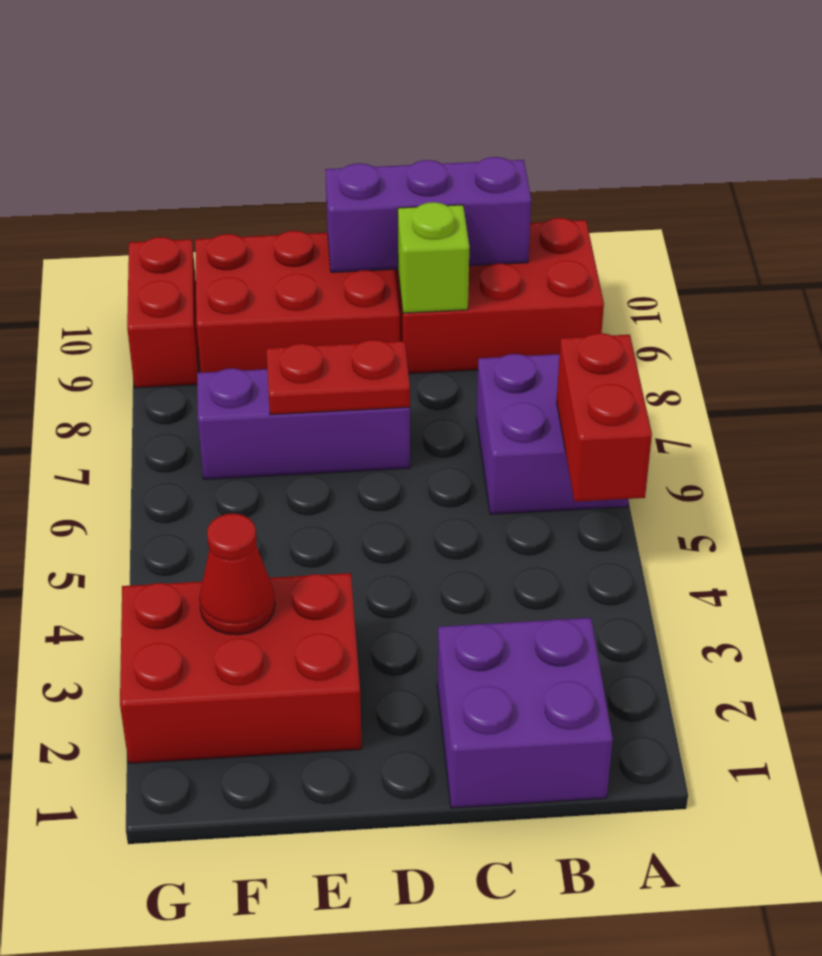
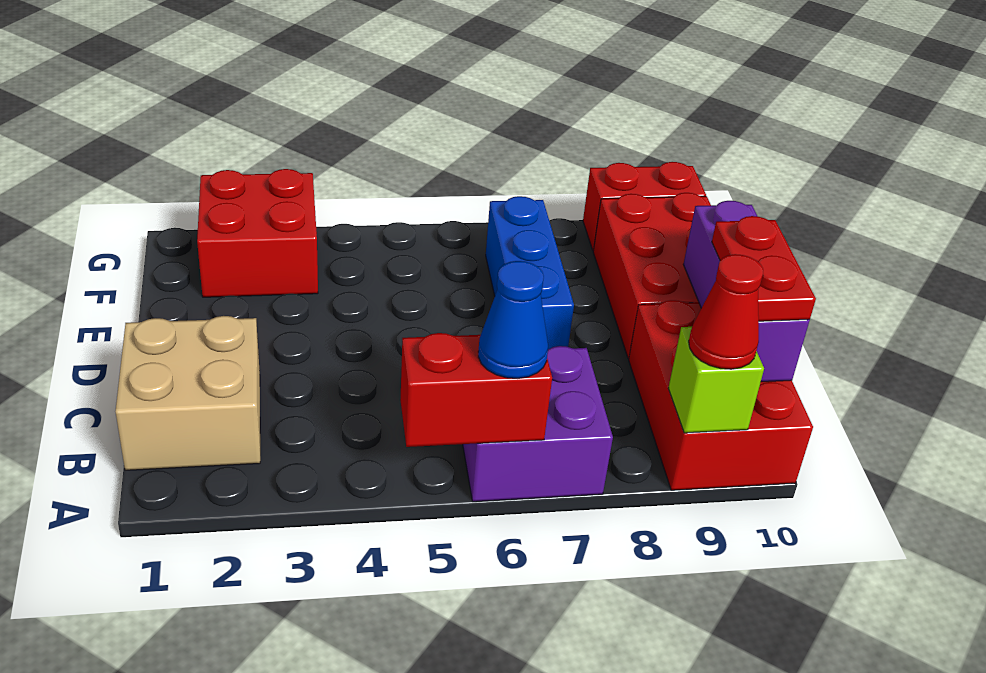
none -> blue cone A6 level 3
purple brick B1:C2 level 1 -> tan brick B1:C2 level 1
lime brick C9 level 2 -> lime brick A9 level 2
purple brick D7:F7 level 1 -> blue brick D7:F7 level 1
red plate D7:E7 level 2 -> red plate B10:C10 level 3
red brick E2:G3 level 1 -> red brick F2:G3 level 1
red cone F3 level 2 -> red cone A9 level 3

